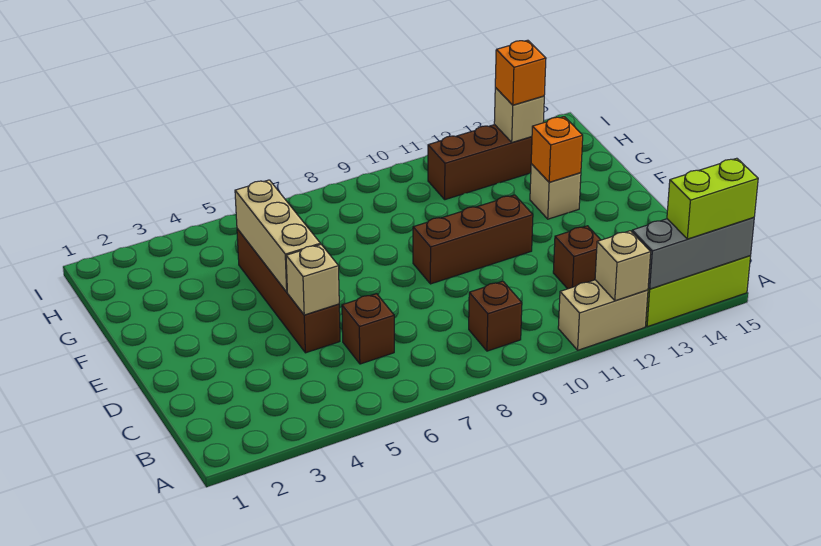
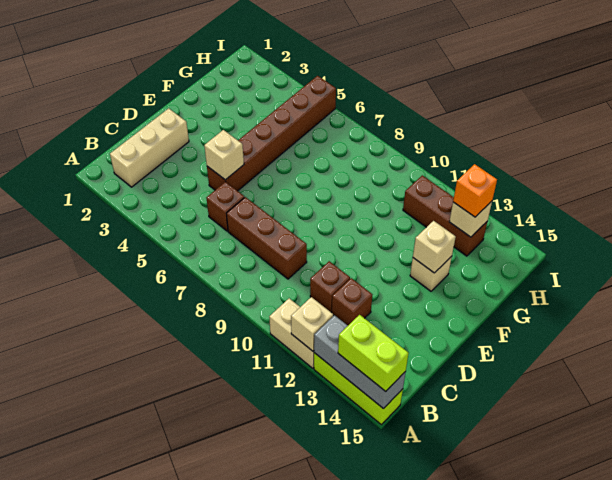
brown brick B9 level 1 -> brown brick C11 level 1
brown brick D5:G5 level 1 -> brown brick D5:I5 level 1
tan brick E5:G5 level 2 -> tan brick B2:D2 level 1
brown brick E9:E11 level 1 -> brown brick C7:C9 level 1
orange brick F13 level 2 -> tan brick F13 level 2

